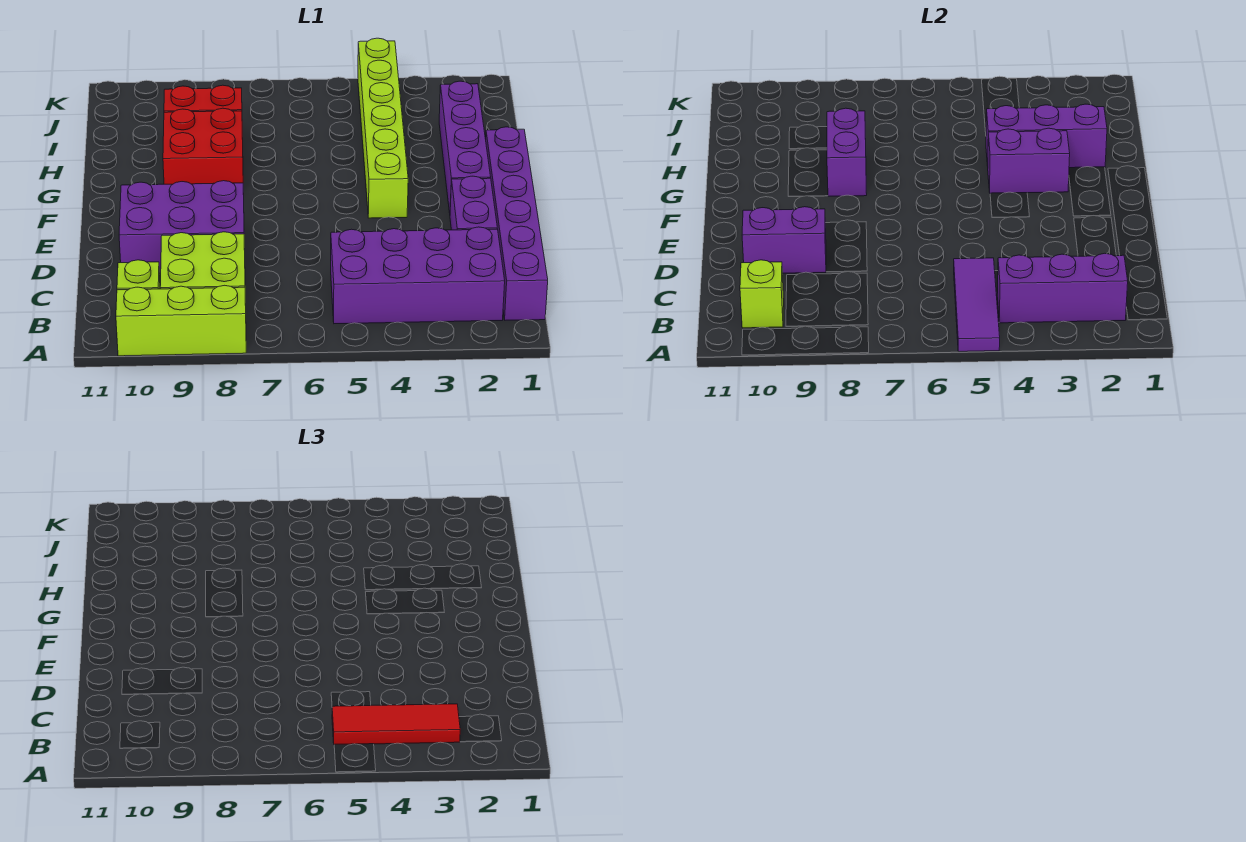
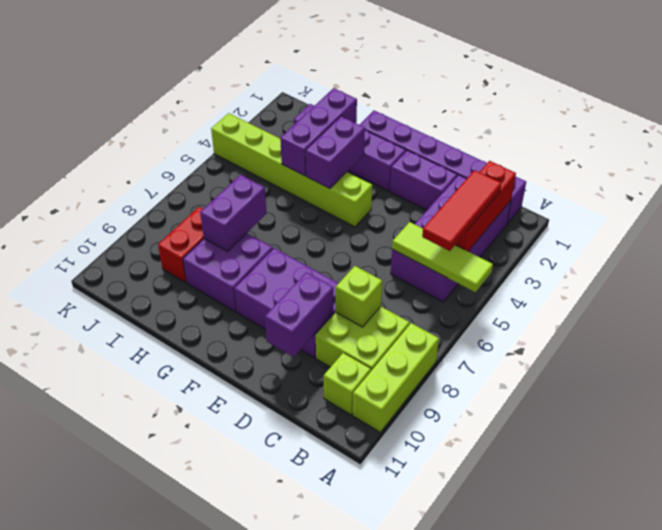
purple tile A5:C5 level 2 -> lime tile A5:C5 level 2
purple brick B2:B4 level 2 -> red brick B2:B4 level 2
lime brick B10 level 2 -> lime brick C8 level 2
purple brick D8:E10 level 1 -> purple brick D8:F9 level 1
red brick G8:H9 level 1 -> purple brick G8:H9 level 1
purple brick G8:H8 level 2 -> purple brick H7:H8 level 2

